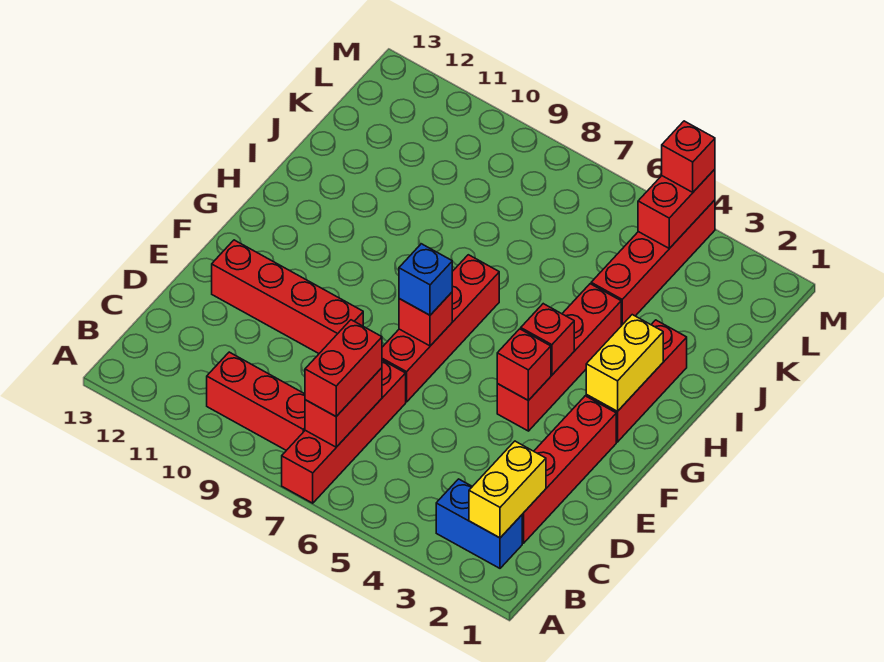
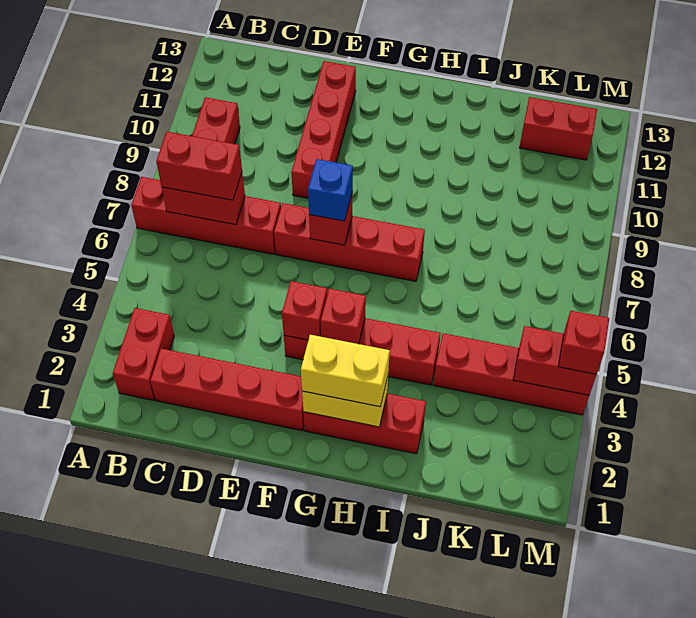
blue brick B2:B3 level 1 -> red brick B2:B3 level 1
yellow brick B2:C2 level 2 -> yellow brick G2:H2 level 3
none -> red brick K12:L12 level 1

